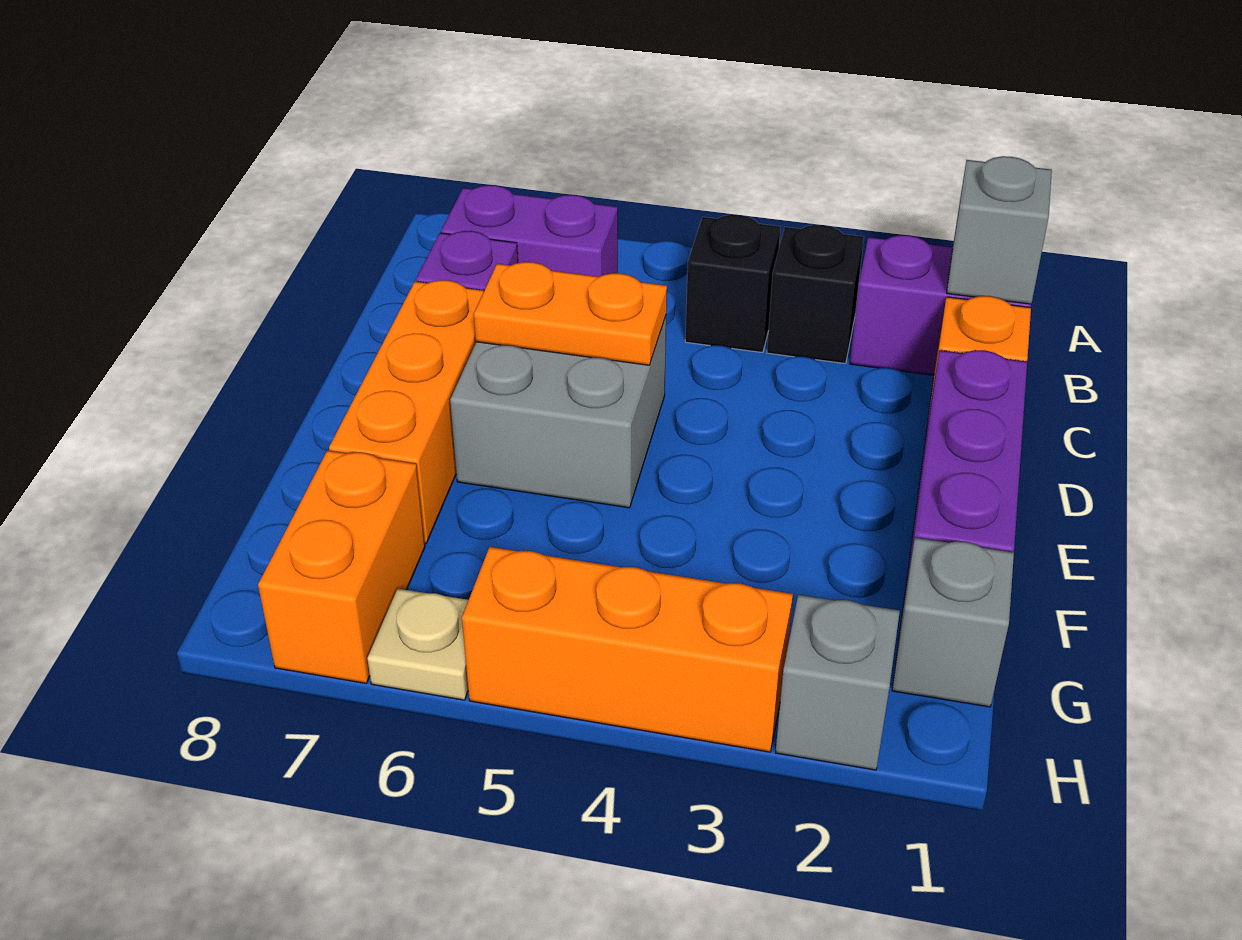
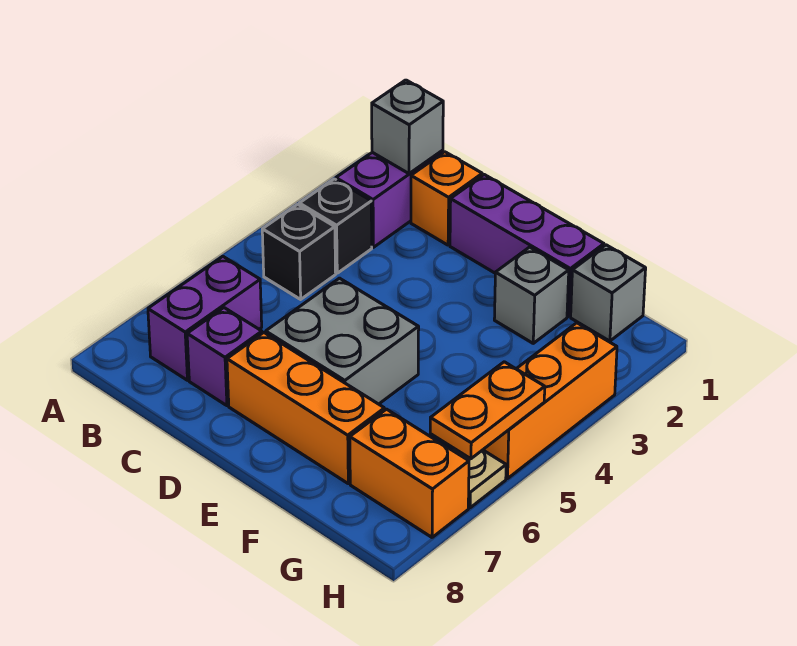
orange plate D5:D6 level 2 -> orange plate H5:H6 level 2
grey brick H2 level 1 -> grey brick F2 level 1

